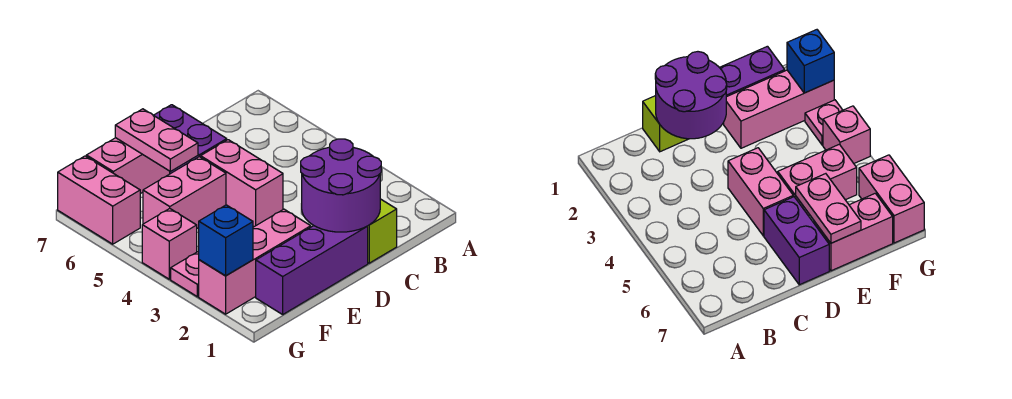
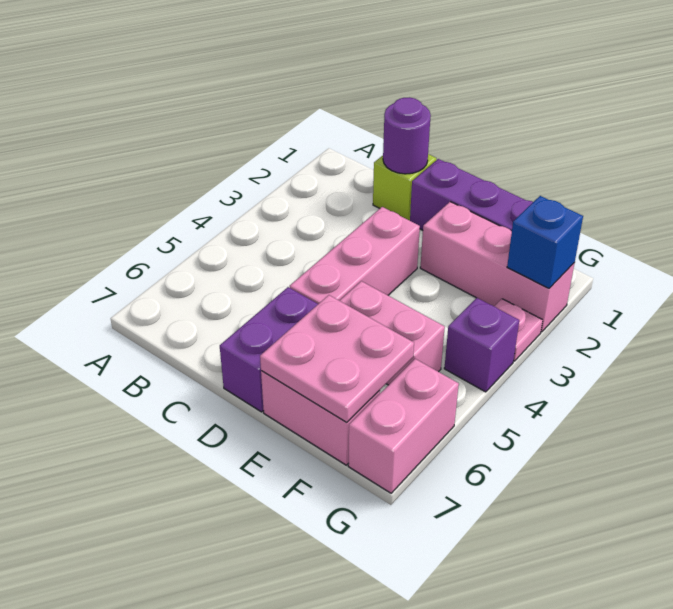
purple round brick C1:D2 level 2 -> purple round brick C1 level 2
pink brick D4:D5 level 1 -> pink brick D3:D5 level 1
pink plate E6:E7 level 2 -> pink plate E6:F7 level 2
pink brick G4 level 1 -> purple brick G4 level 1

